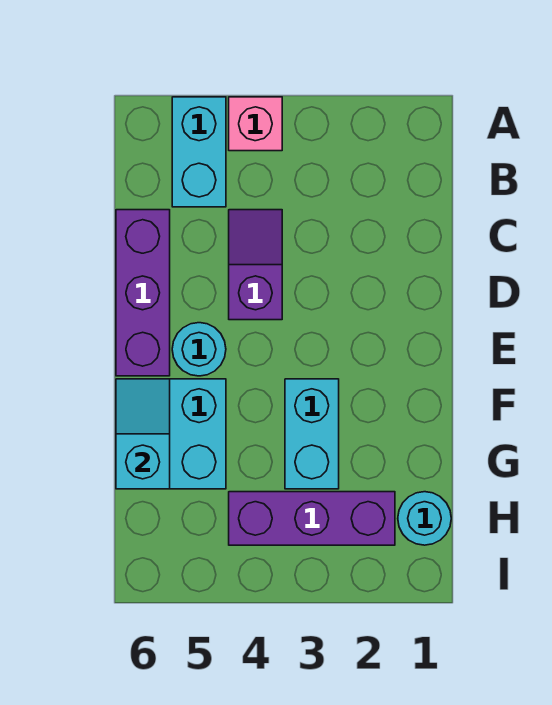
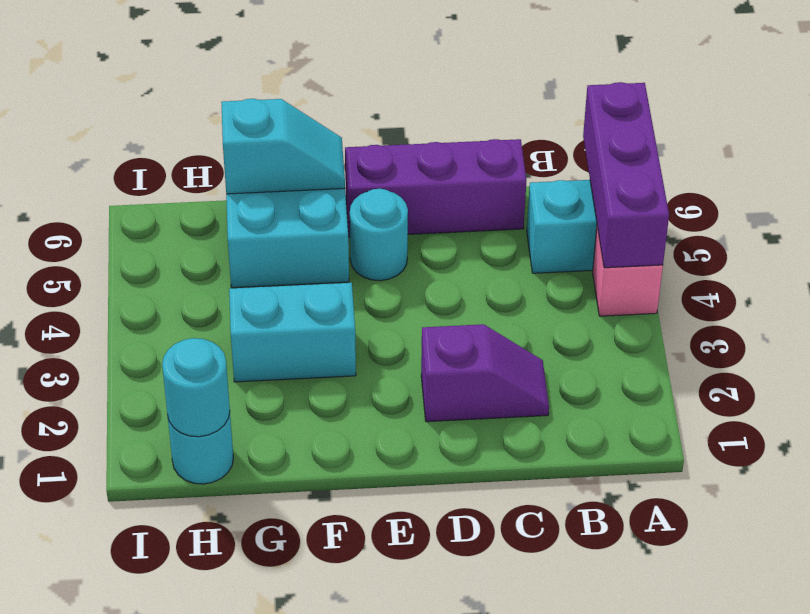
purple slope C4:D4 level 1 top D -> purple slope C2:D2 level 1 top D
none -> cyan round brick H1 level 2
purple brick H2:H4 level 1 -> purple brick A4:A6 level 2

